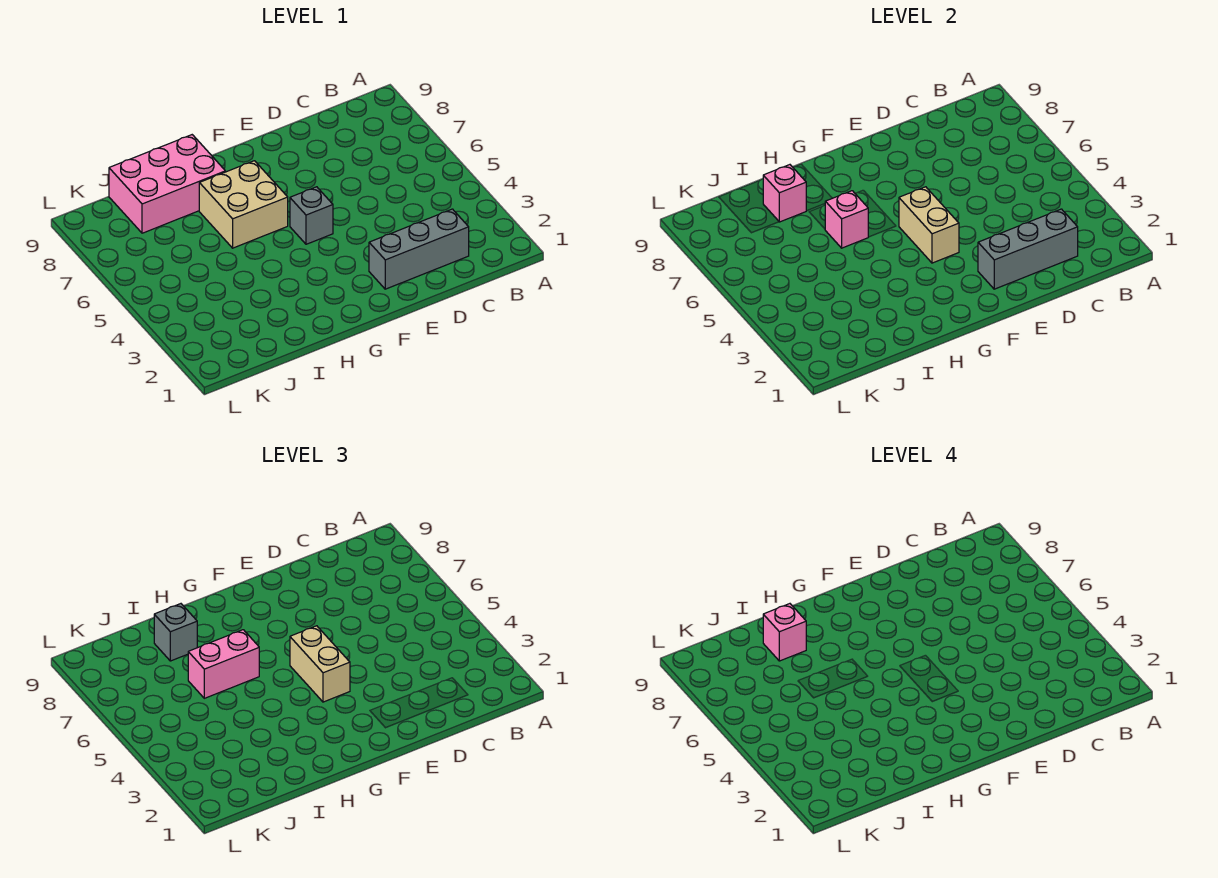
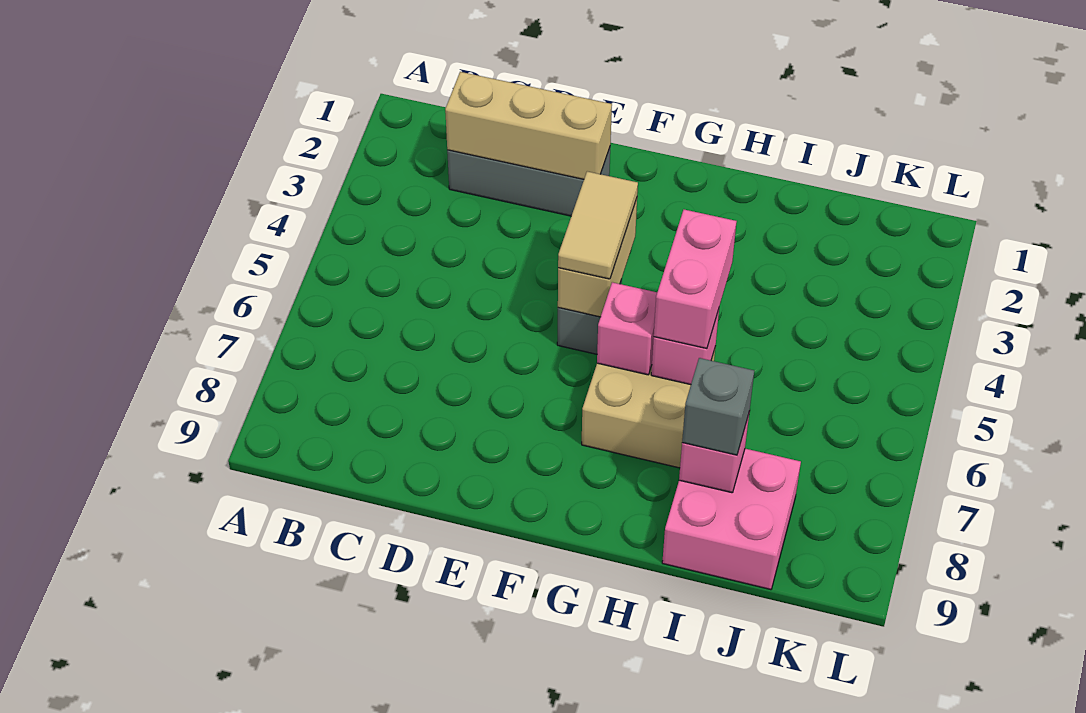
grey brick C2:E2 level 2 -> tan brick C2:E2 level 2
tan brick F4:F5 level 3 -> tan tile F4:F5 level 3
pink brick H6:I6 level 3 -> pink brick H5:H6 level 3
pink brick H8:J9 level 1 -> pink brick I8:J9 level 1
pink brick I8 level 4 -> pink brick G6 level 2

